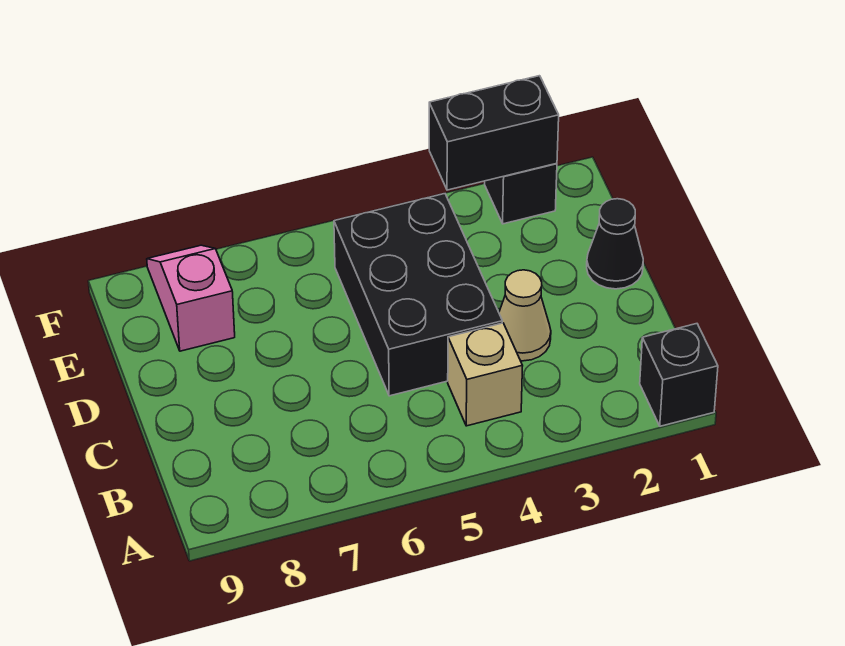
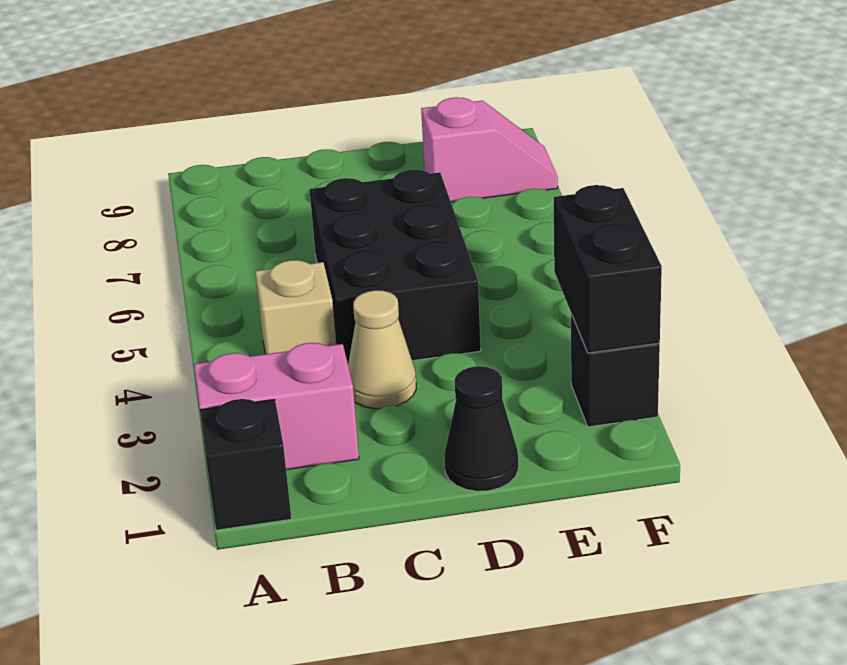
none -> pink brick A2:B2 level 1
black brick C4:E5 level 1 -> black brick C4:D6 level 1

